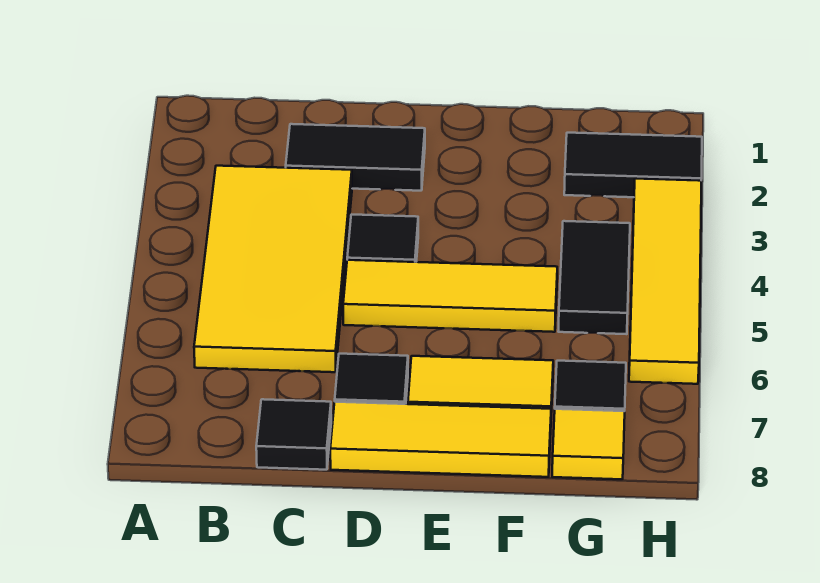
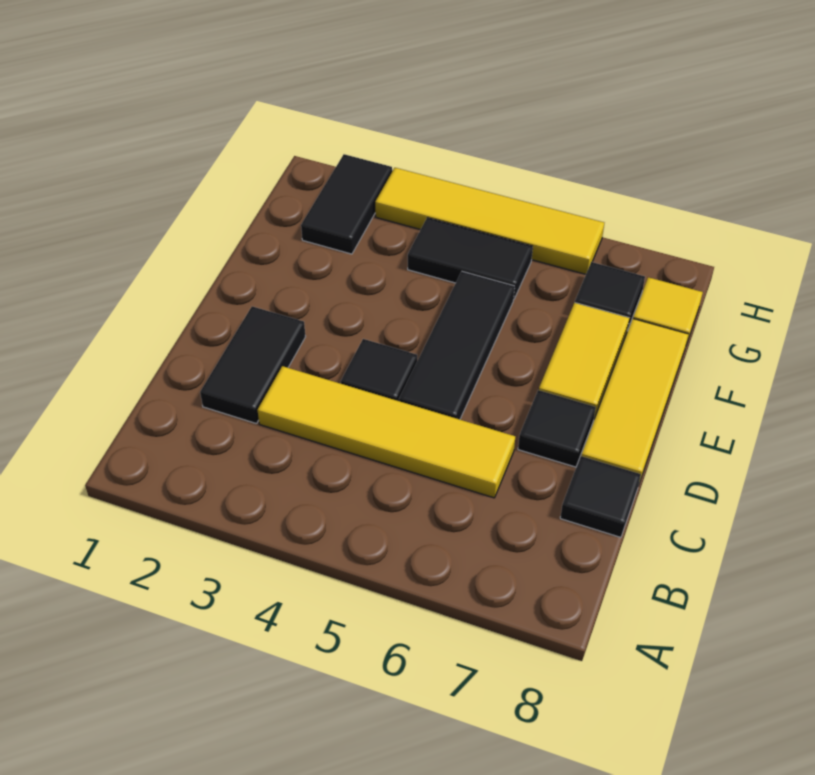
yellow tile B3:C6 level 1 -> yellow tile C3:C6 level 1
yellow tile D5:F5 level 1 -> black tile D5:F5 level 1

